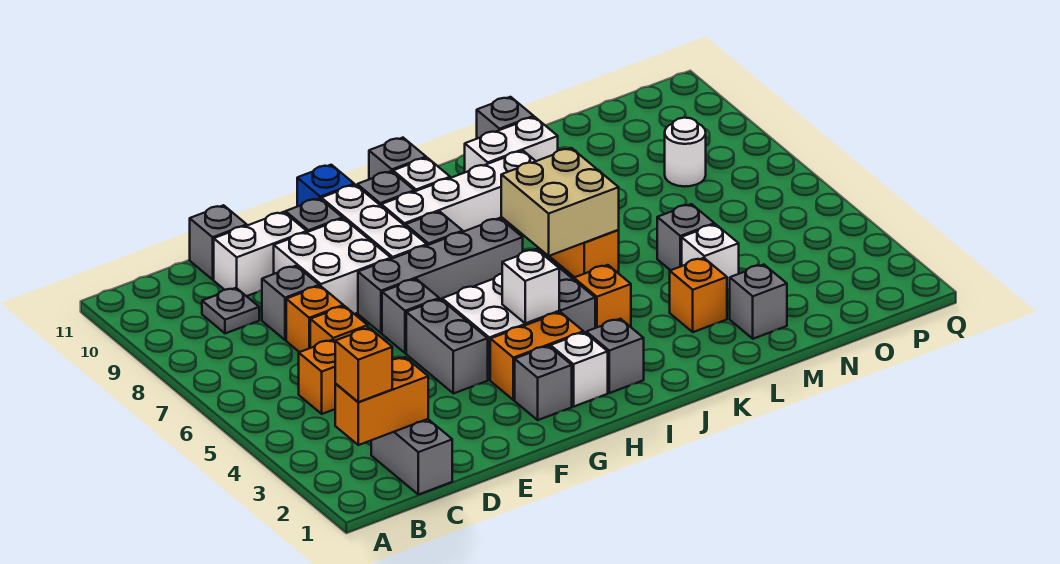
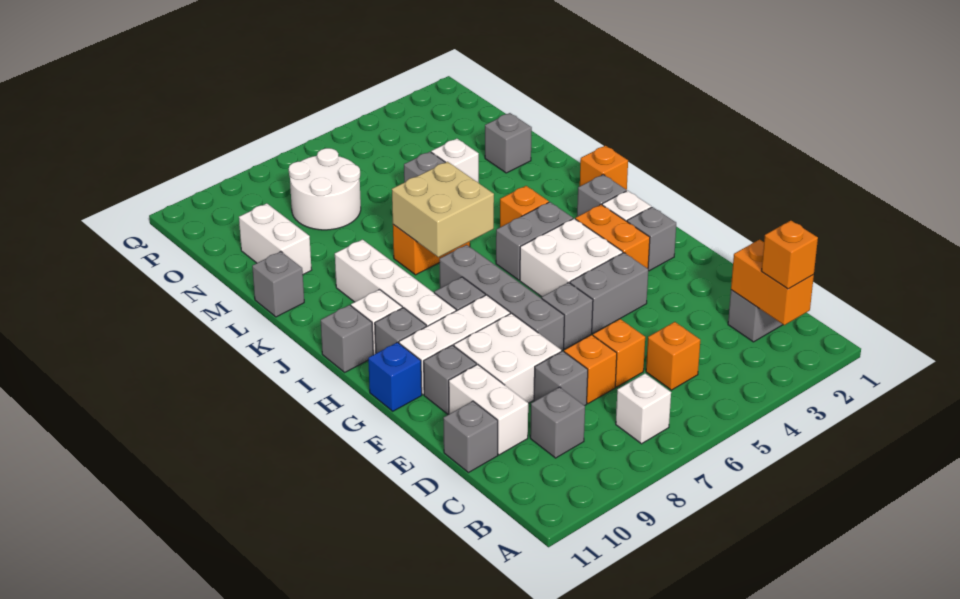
grey plate C9 level 1 -> grey brick C9 level 1
white brick H4 level 2 -> white brick B7 level 1
white brick K10:L10 level 1 -> white brick M10:N10 level 1
orange brick L3 level 1 -> orange brick J1 level 1
white round brick O8 level 1 -> white round brick N7:O8 level 1

